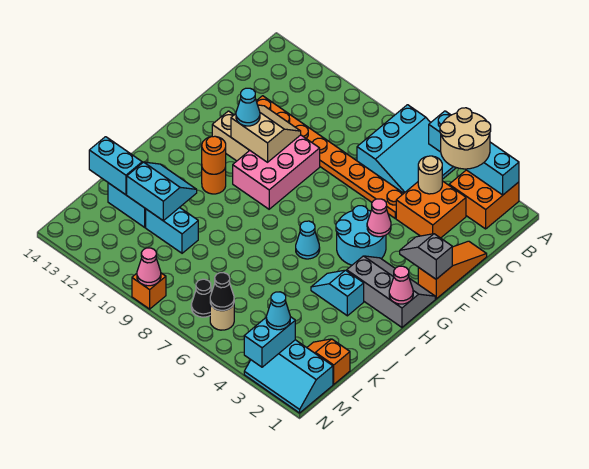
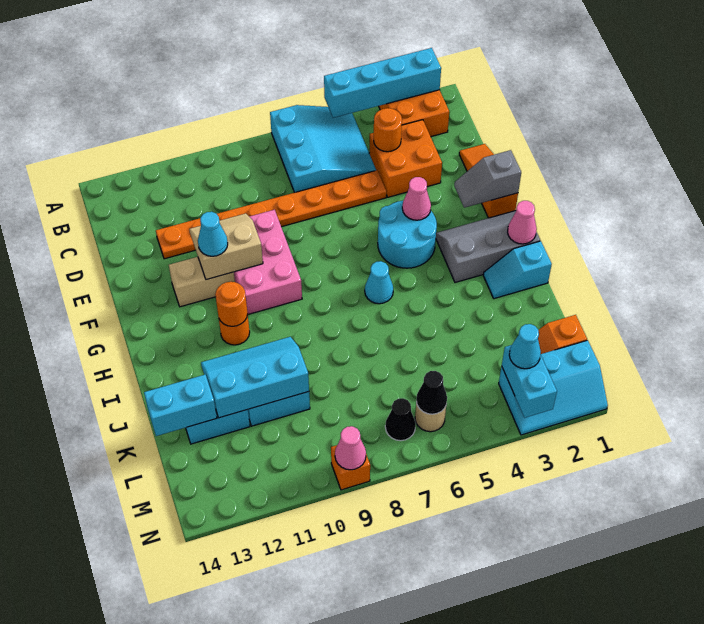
tan round brick A3:B4 level 3 -> none
tan round brick C4 level 2 -> orange round brick C4 level 2
cyan slope I3:I4 level 1 top 3 -> cyan slope I1:I2 level 1 top 1
cyan slope J11:K12 level 2 top K -> cyan slope J10:K12 level 2 top K

